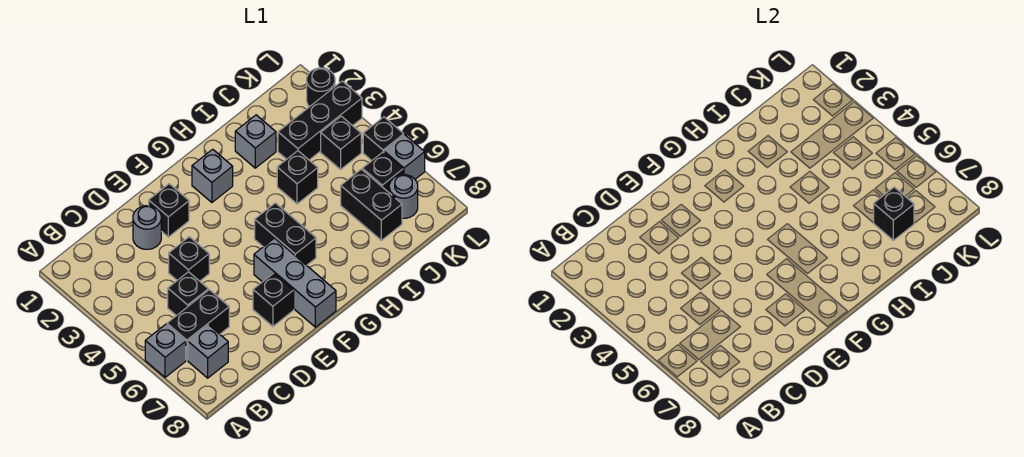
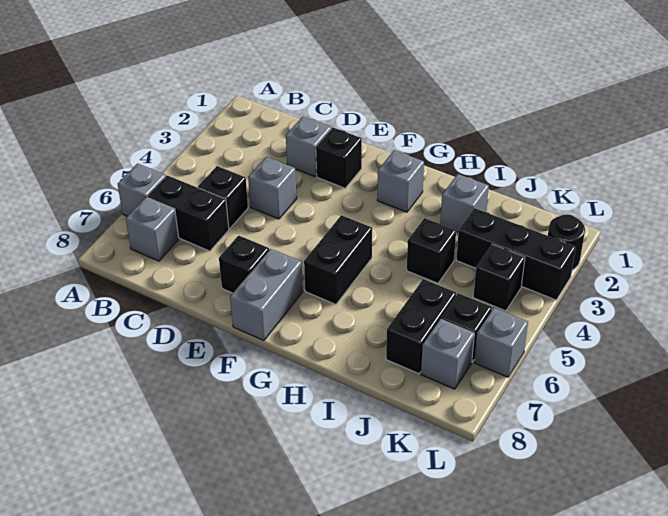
grey round brick D2 level 1 -> grey brick D2 level 1
black brick D4 level 1 -> grey brick D4 level 1
grey brick F6:F8 level 1 -> grey brick F7:F8 level 1
black brick J7 level 2 -> none
grey round brick K7 level 1 -> grey brick K7 level 1
black brick L5 level 1 -> none

